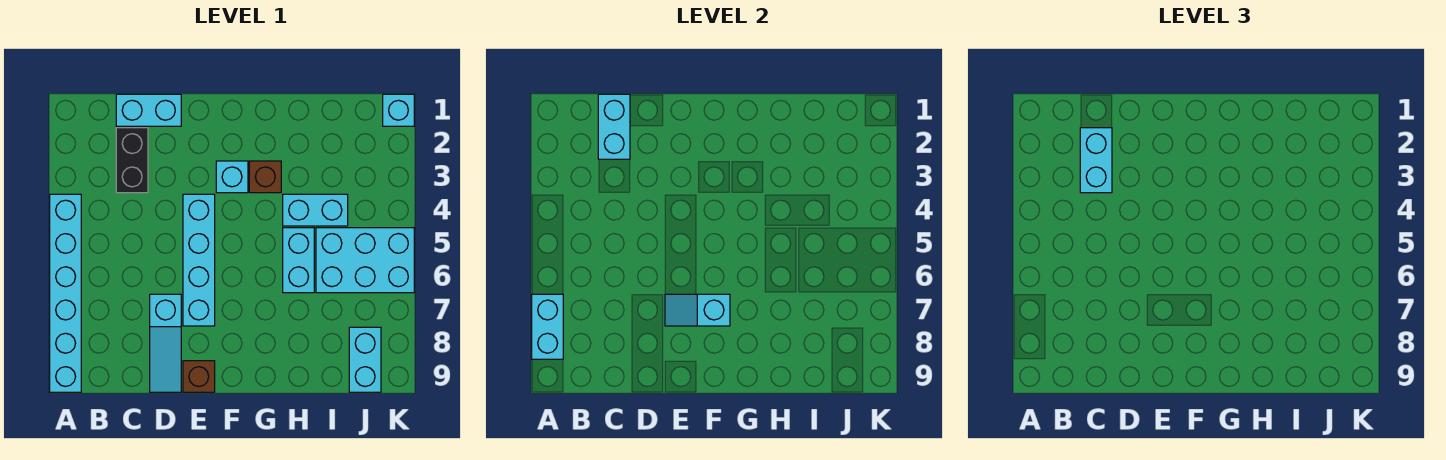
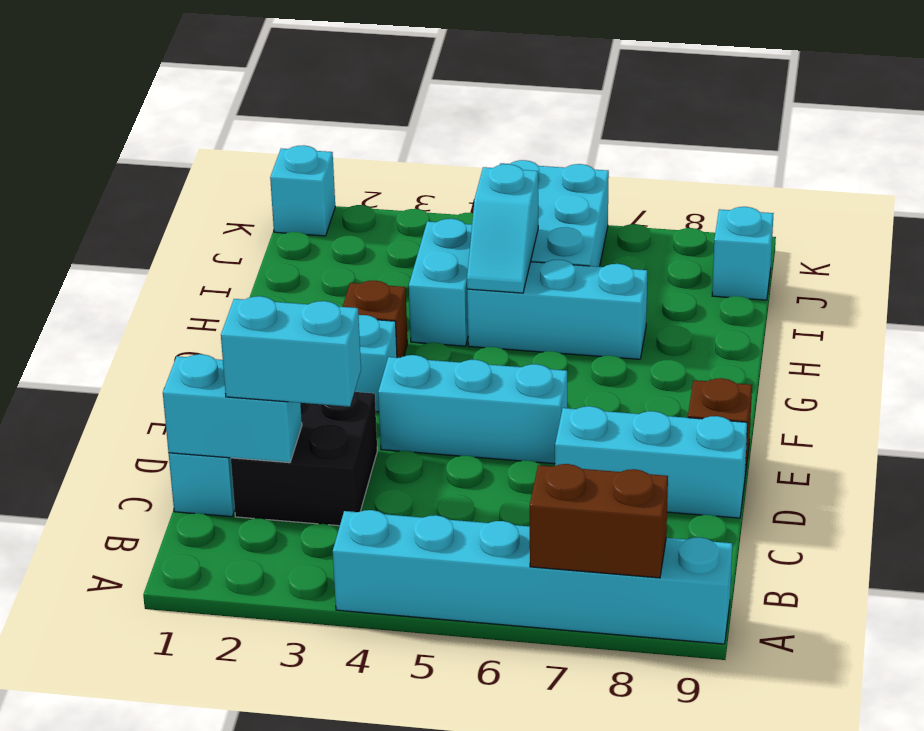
cyan brick A7:A8 level 2 -> brown brick A7:A8 level 2
black brick C2:C3 level 1 -> black brick C2:D3 level 1
cyan slope D7:D9 level 1 top 7 -> cyan brick D7:D9 level 1
cyan brick E4:E7 level 1 -> cyan brick E4:E6 level 1
cyan slope E7:F7 level 2 top F -> cyan slope H5:I5 level 2 top I
cyan brick H5:H6 level 1 -> cyan brick H5:H7 level 1
cyan brick J8:J9 level 1 -> cyan brick J9 level 1

